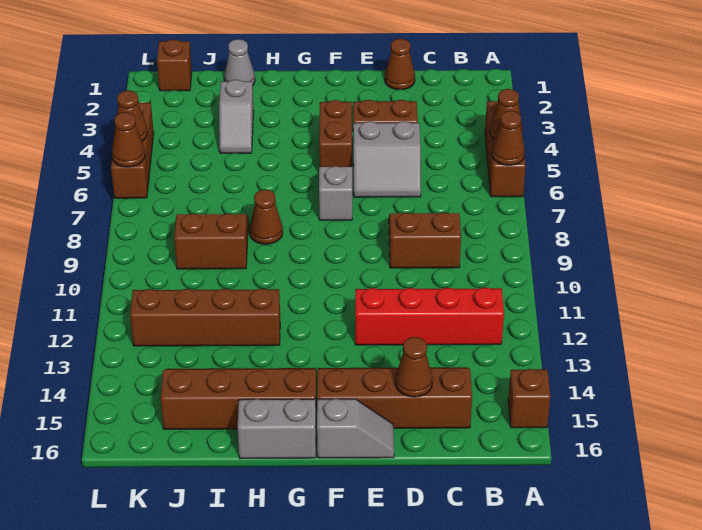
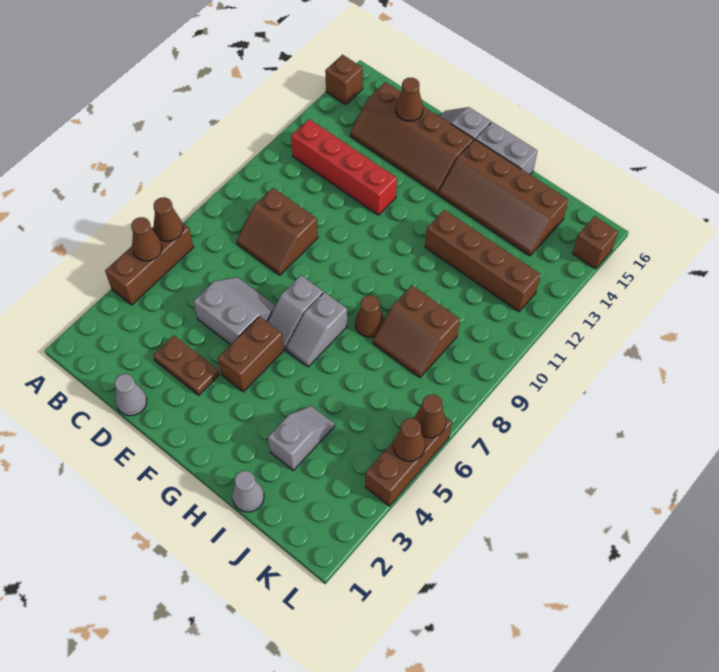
brown cone D1 level 1 -> grey cone D1 level 1
none -> grey slope G6:G7 level 1 top 7
brown brick K1 level 1 -> brown brick L15 level 1

